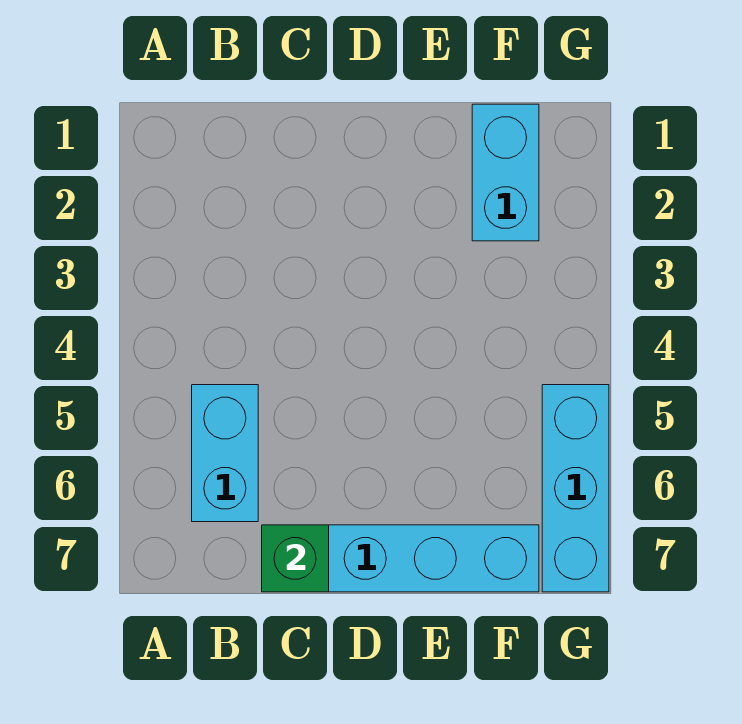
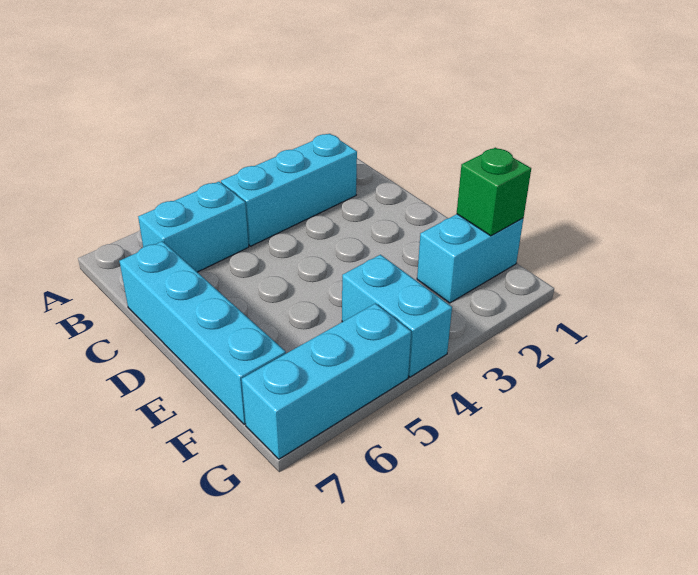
none -> cyan brick B2:B4 level 1
green brick C7 level 2 -> green brick F1 level 2
none -> cyan brick F4:G4 level 1

